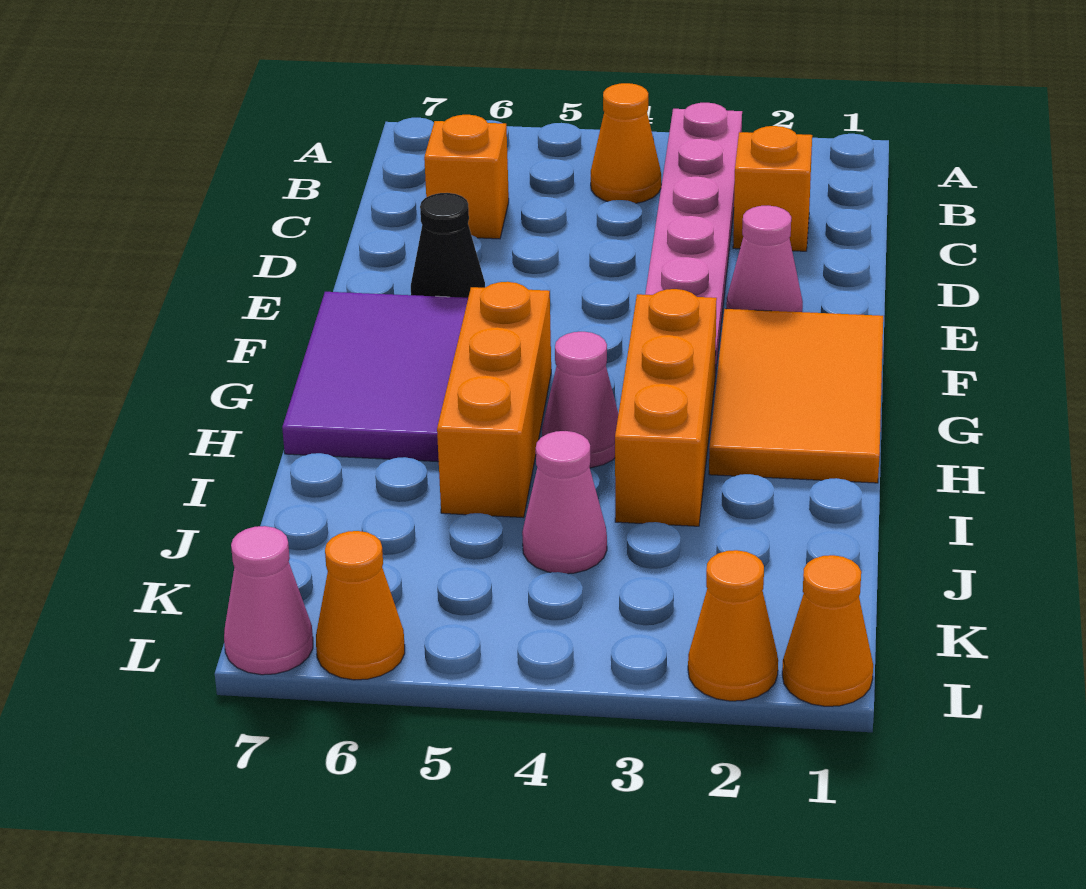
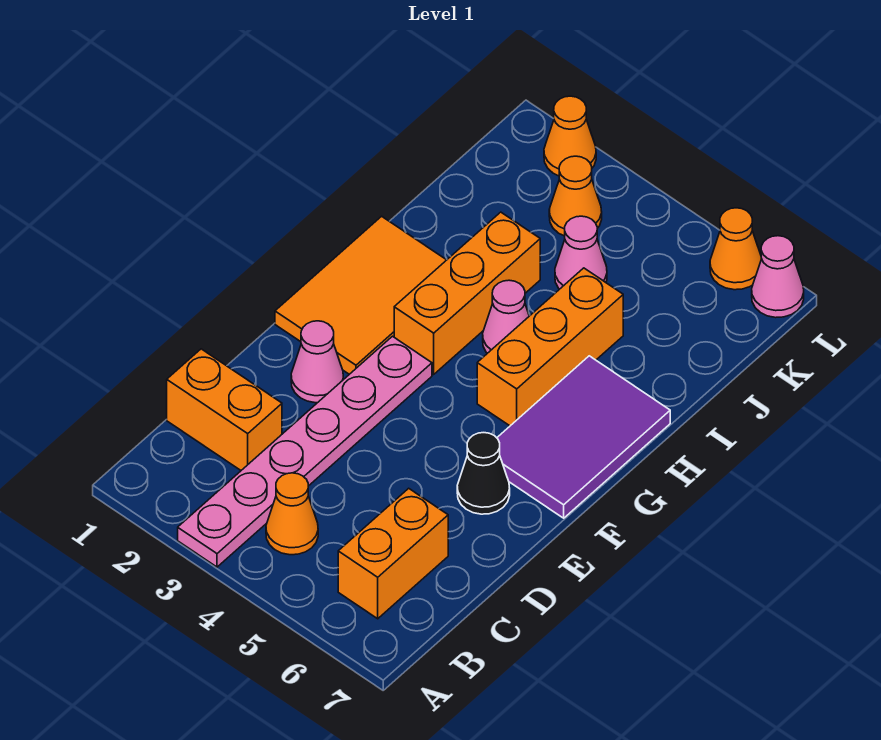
orange brick C2 level 1 -> orange brick C1:C2 level 1
orange brick C6 level 1 -> orange brick B6:C6 level 1
orange cone L1 level 1 -> orange cone K3 level 1

